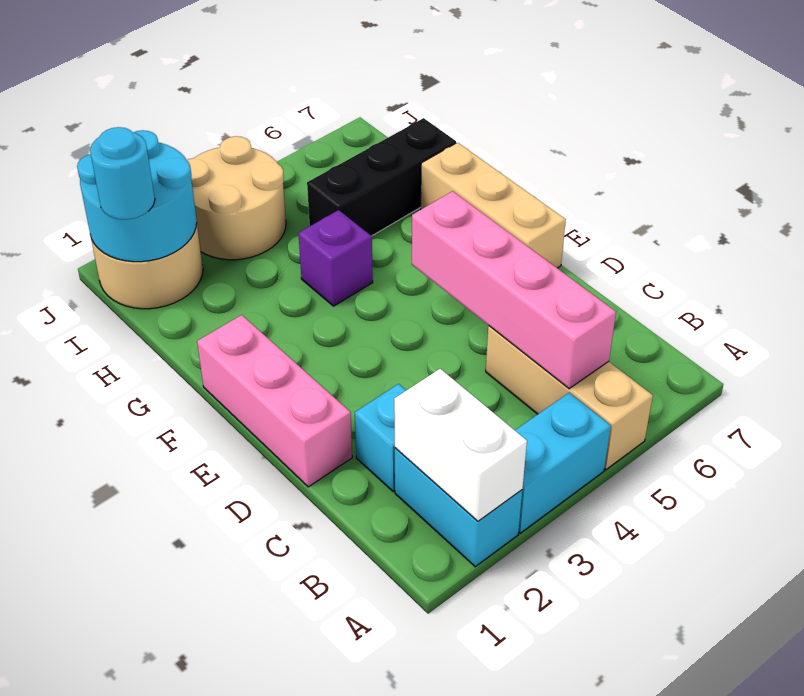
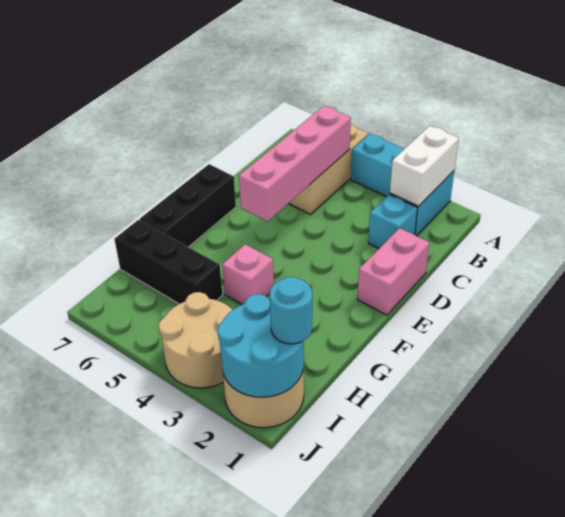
pink brick D1:F1 level 1 -> pink brick D1:E1 level 1
tan brick E7:G7 level 1 -> black brick E7:G7 level 1
purple brick G4 level 1 -> pink brick G4 level 1

